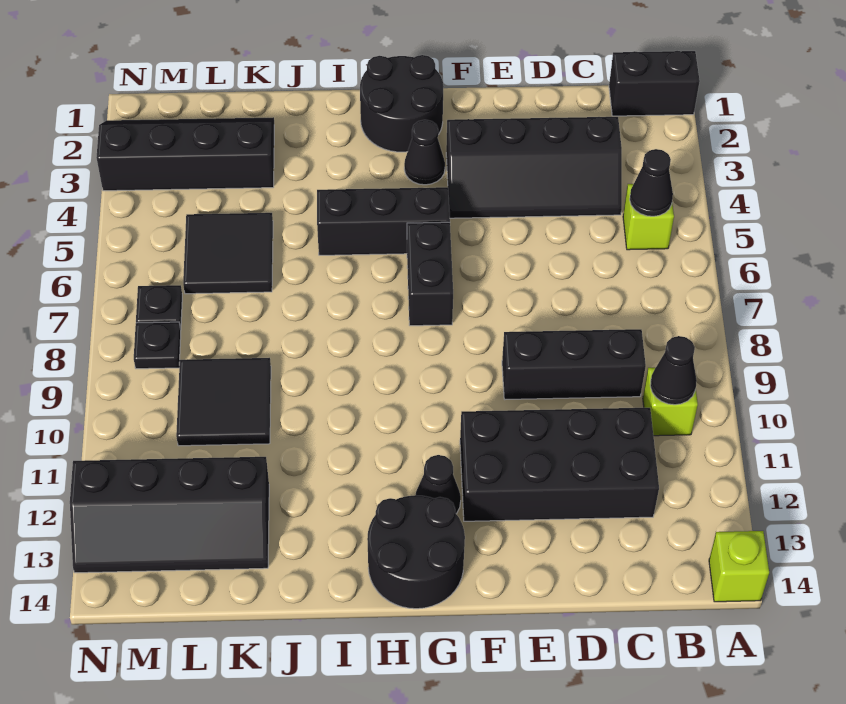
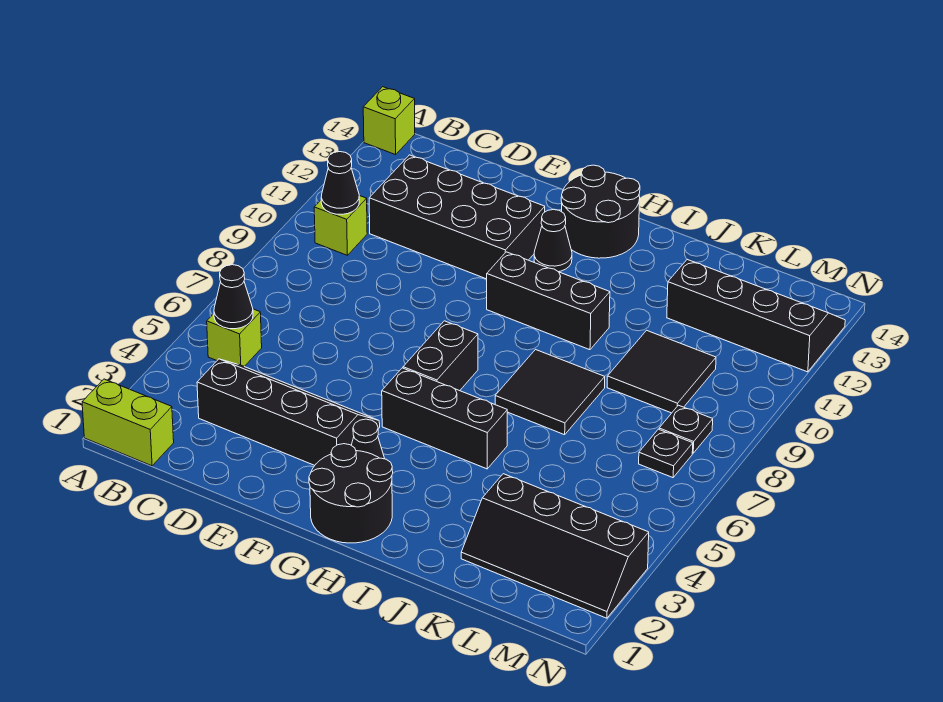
black brick A1:B1 level 1 -> lime brick A1:B1 level 1
black brick C9:E9 level 1 -> black brick G10:I10 level 1
black tile K5:L6 level 1 -> black tile I7:J8 level 1

